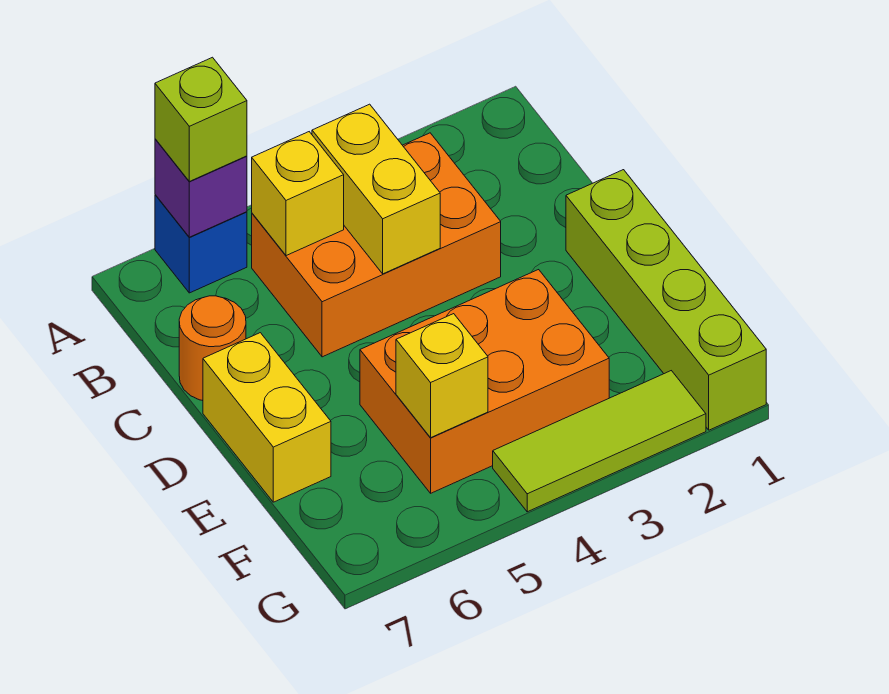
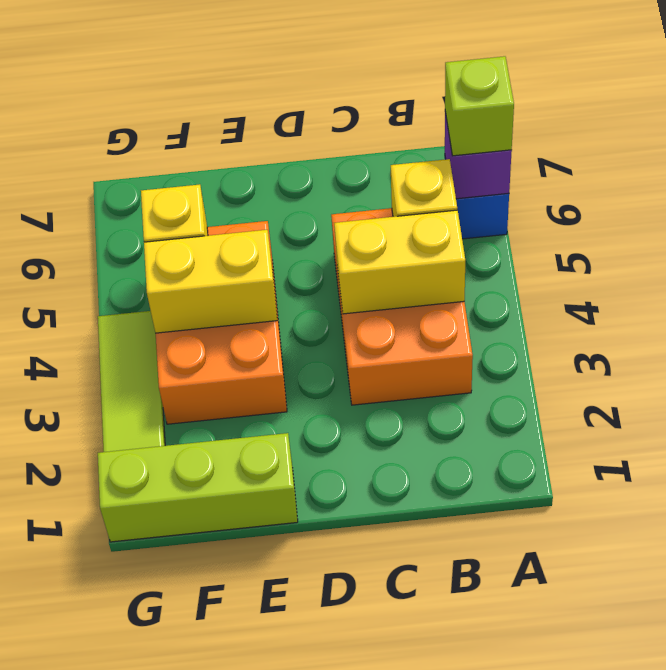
orange round brick C7 level 1 -> none
lime brick D1:G1 level 1 -> lime brick E1:G1 level 1
yellow brick D7:E7 level 1 -> yellow brick E4:F4 level 2

